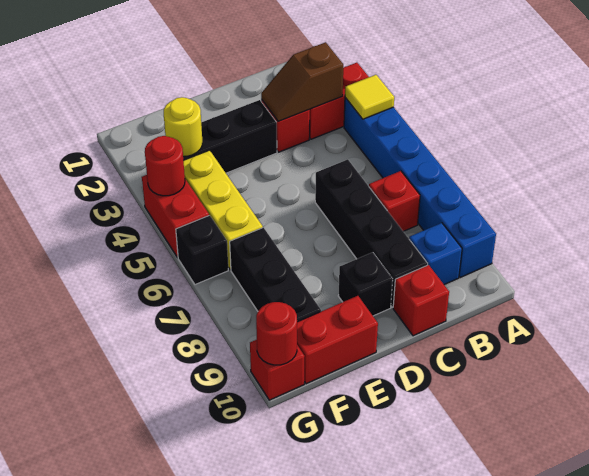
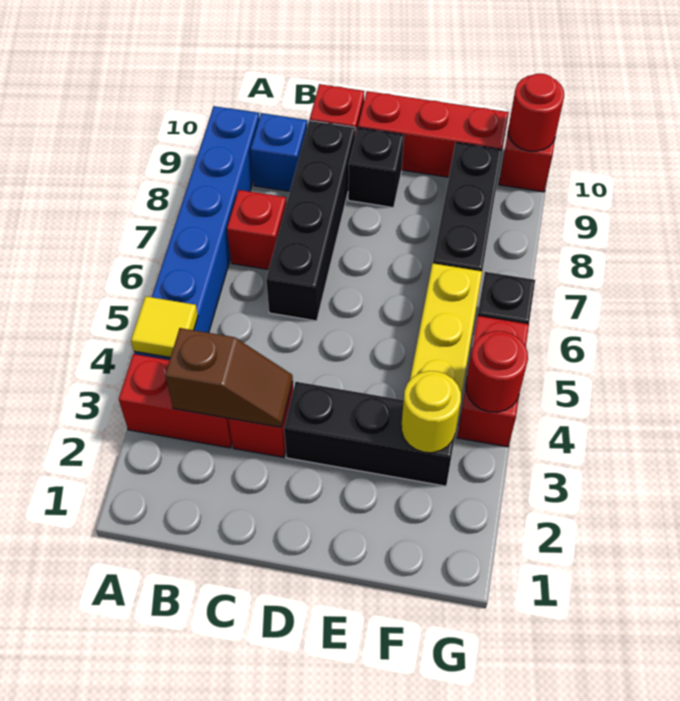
red brick E10:F10 level 1 -> red brick D10:F10 level 1

